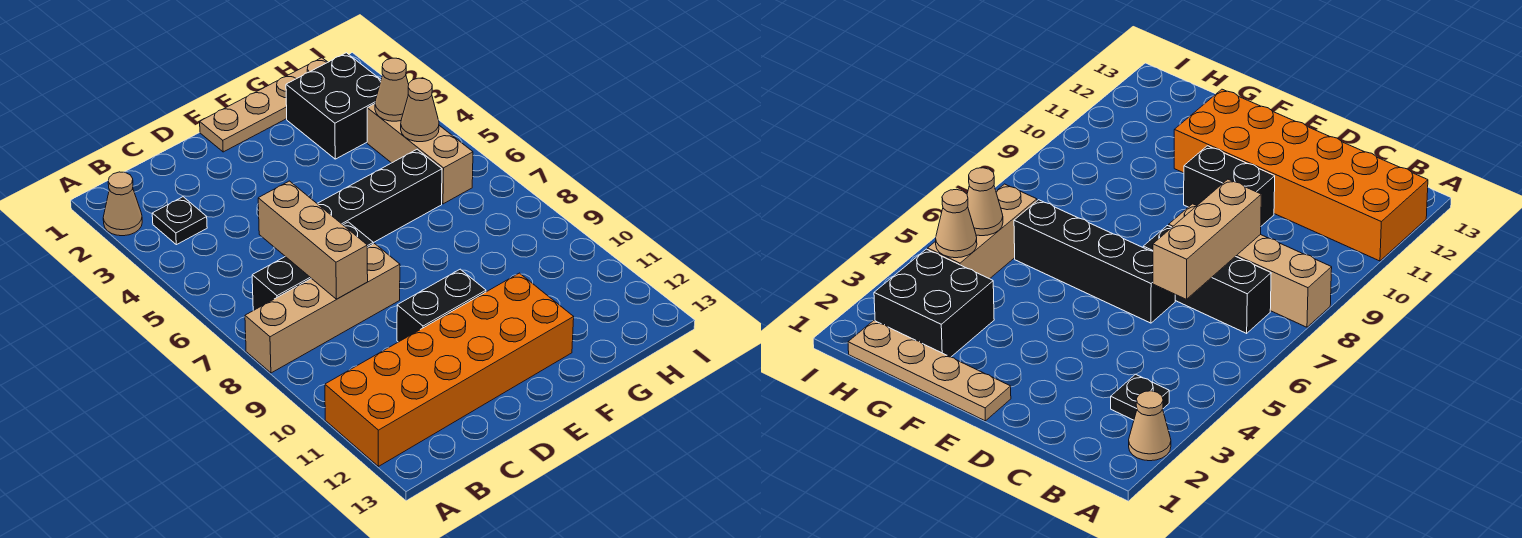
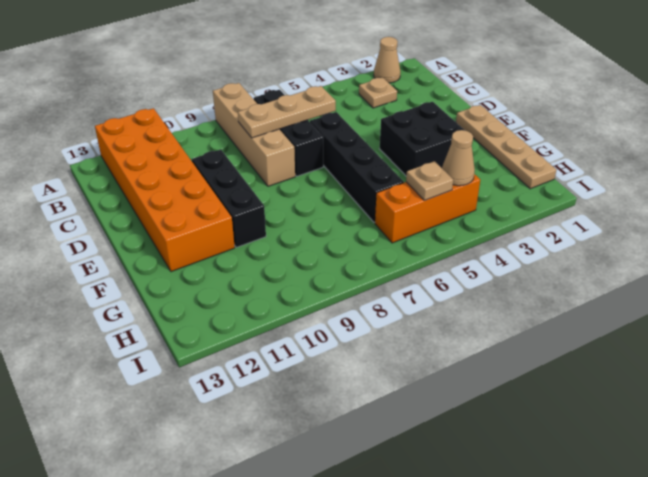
black plate B3 level 1 -> tan plate B3 level 1
tan brick C6:C8 level 2 -> tan plate C6:C8 level 2
black brick D10:E10 level 1 -> black brick D10:F10 level 1
black brick G2:H3 level 1 -> black brick E3:F4 level 1
tan brick H4:H6 level 1 -> orange brick H4:H6 level 1
tan cone H5 level 2 -> tan plate H5 level 2

